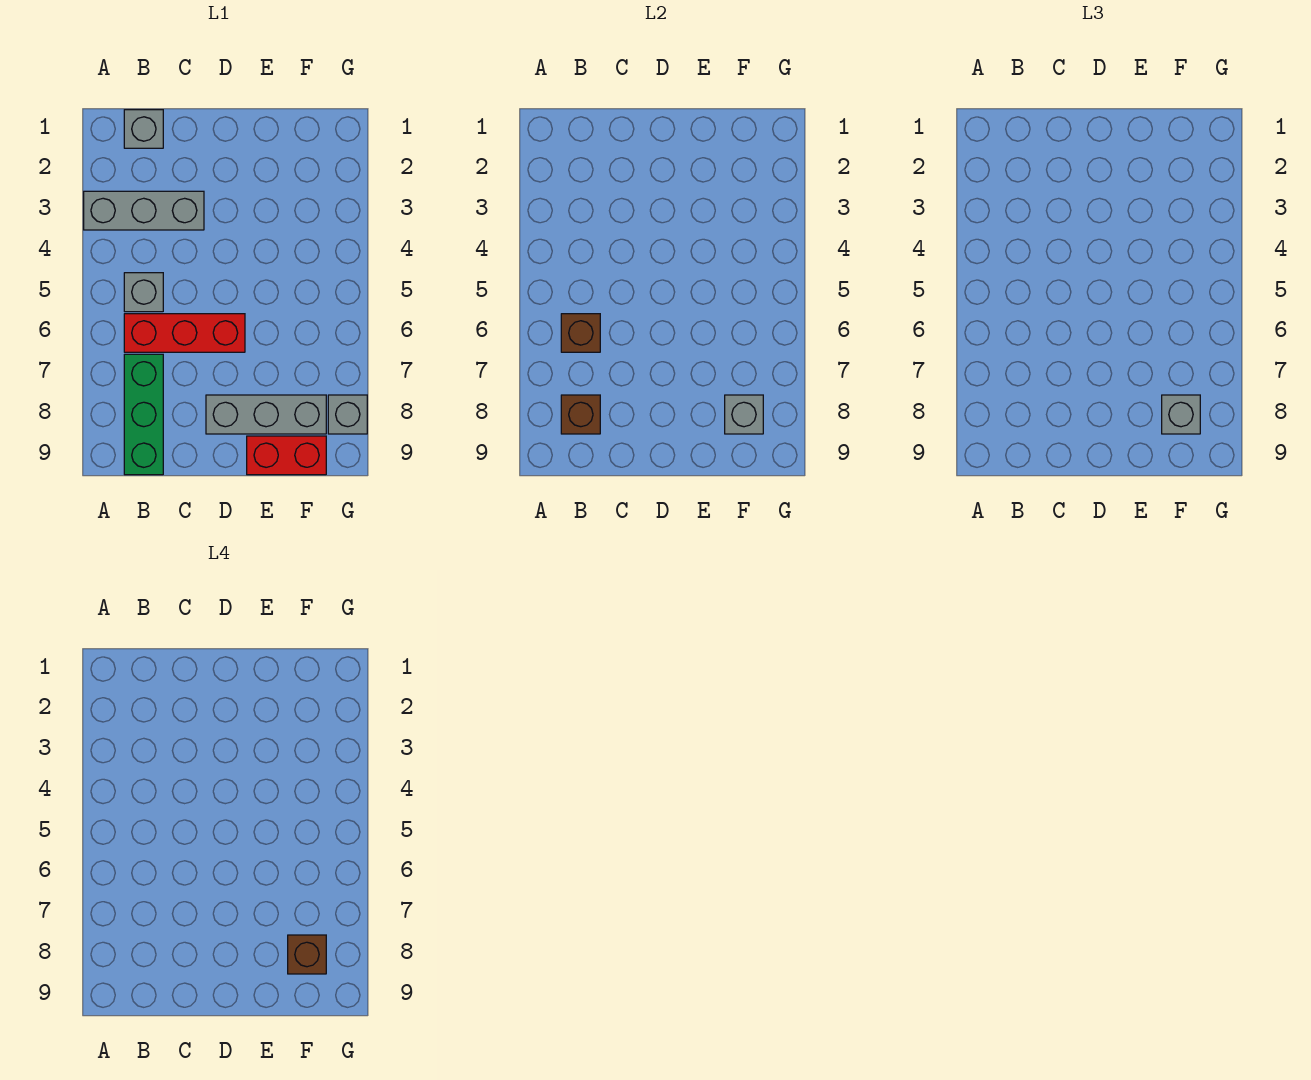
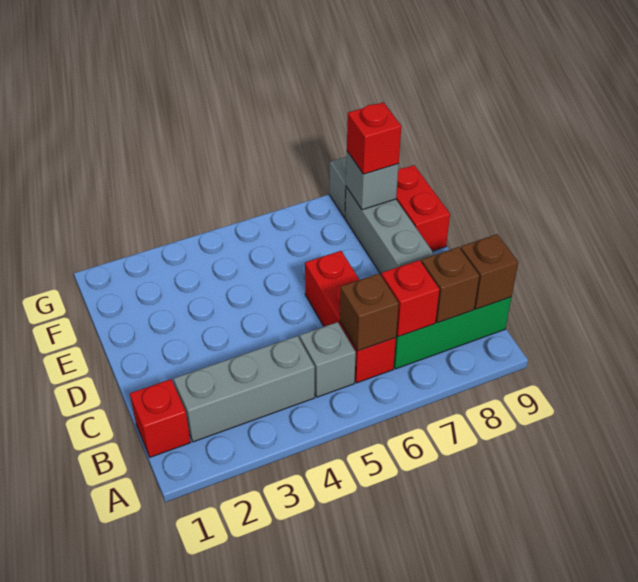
grey brick A3:C3 level 1 -> grey brick B2:B4 level 1
grey brick B1 level 1 -> red brick B1 level 1
none -> red brick B7 level 2
grey brick F8 level 3 -> red brick F8 level 3
brown brick F8 level 4 -> brown brick B9 level 2

